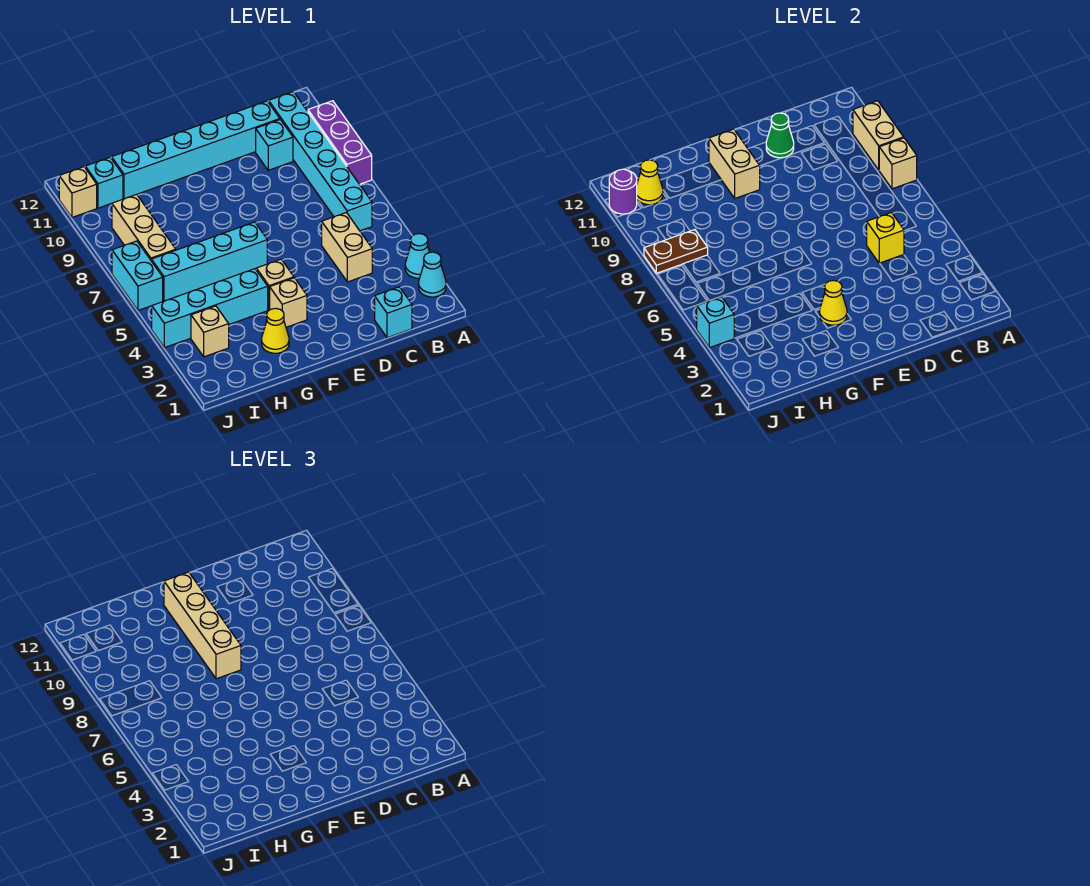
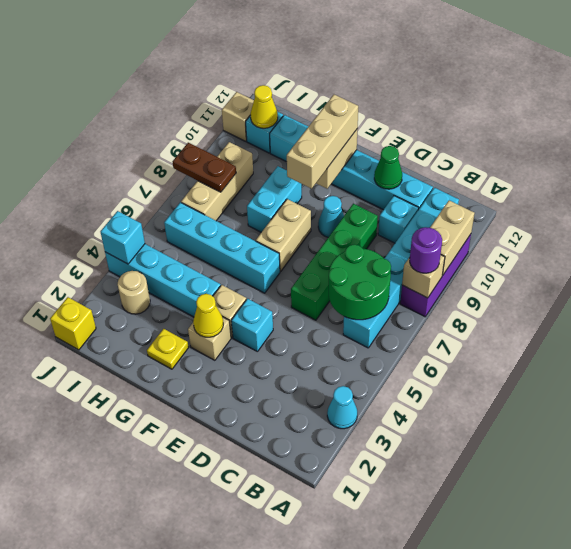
cyan cone A2 level 1 -> cyan cone E9 level 1
none -> green round brick B6:C7 level 2
cyan brick C1 level 1 -> cyan brick E4 level 1
tan brick C4:C5 level 1 -> tan brick F7:F8 level 1
yellow brick C5 level 2 -> yellow brick J1 level 1
none -> green brick D6:D9 level 1
tan brick F8:F11 level 3 -> tan brick F9:F11 level 3
yellow cone G2 level 1 -> yellow plate G2 level 1
tan brick I3 level 1 -> tan round brick I3 level 1
cyan brick J6:J7 level 1 -> cyan brick G8:G9 level 1
purple round brick J11 level 2 -> purple round brick A8 level 3

